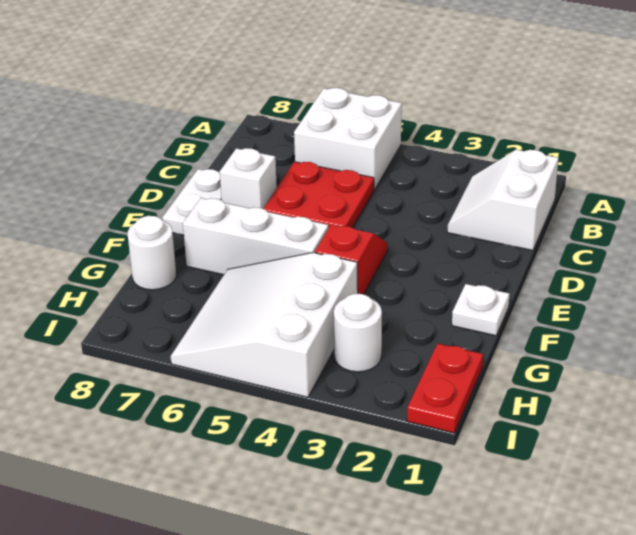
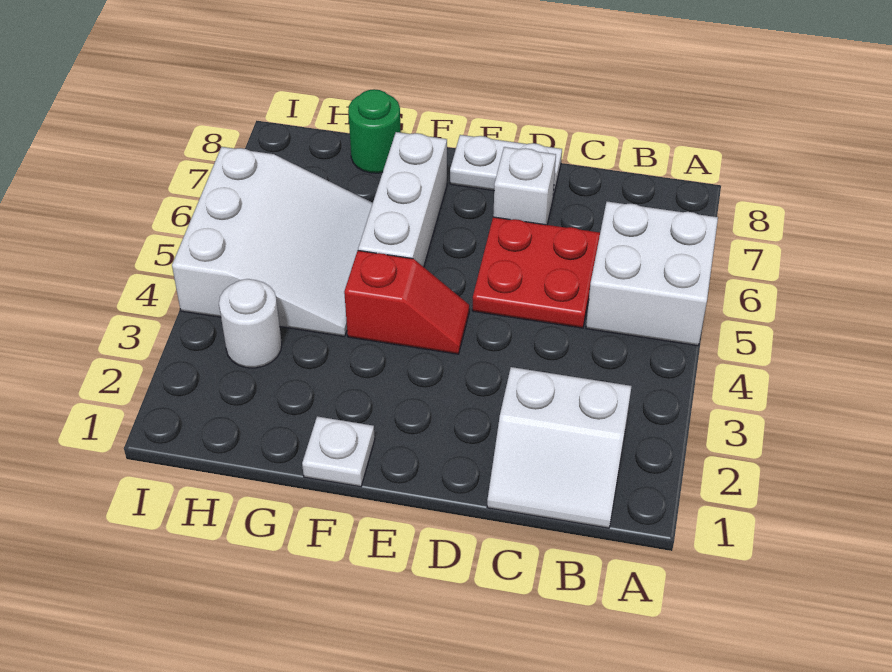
white slope B1:C2 level 1 top 1 -> white slope B1:C2 level 1 top 2
white slope G4:I6 level 1 top 4 -> white slope G4:I6 level 1 top I
white round brick G8 level 1 -> green round brick G8 level 1
red plate H1:I1 level 1 -> none

